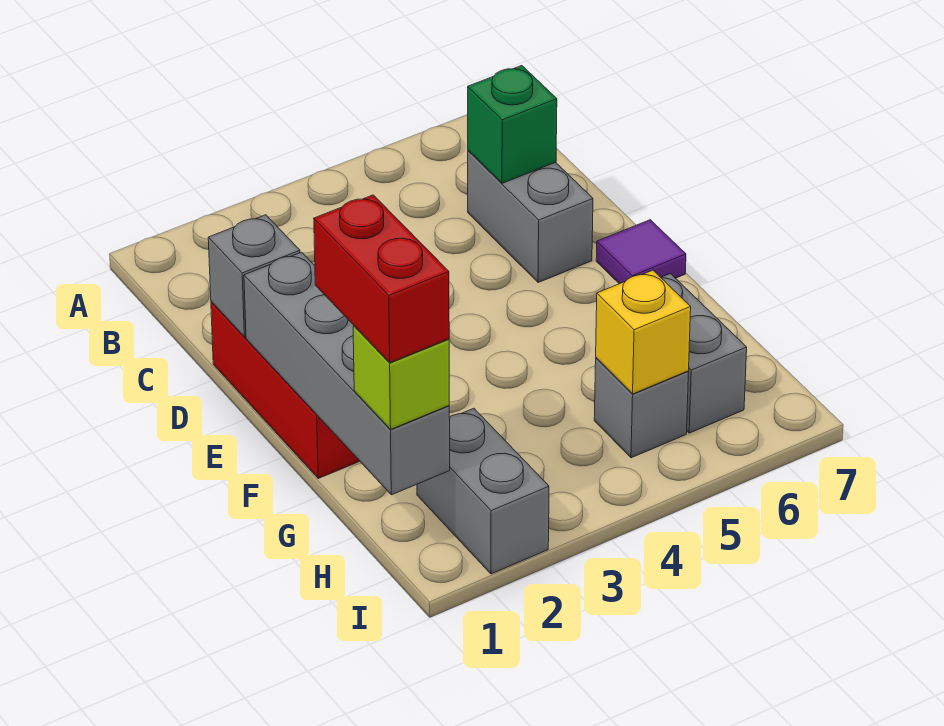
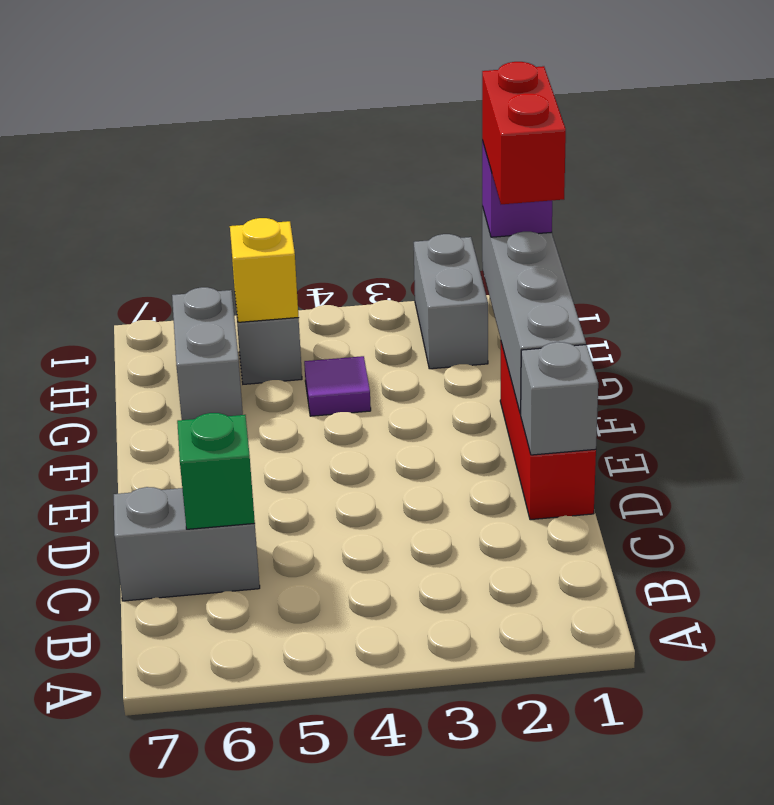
grey brick C6:D6 level 1 -> grey brick C6:C7 level 1
purple tile E7 level 1 -> purple tile G4 level 1
lime brick H1 level 3 -> purple brick H1 level 3

